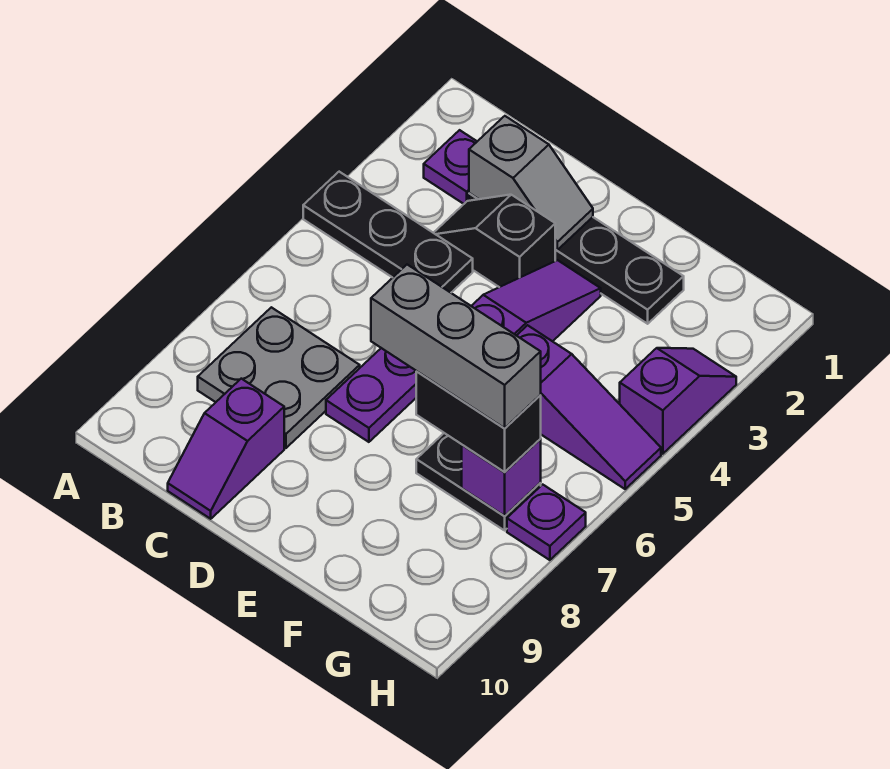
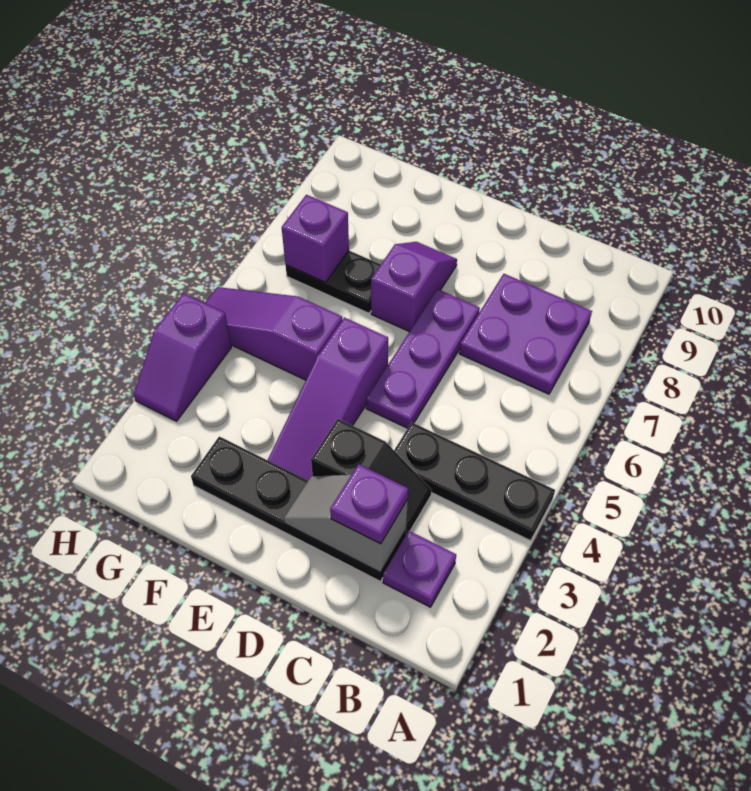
grey plate B7:C8 level 1 -> purple plate B7:C8 level 1
purple slope C9:C10 level 1 top 9 -> purple slope E7:E8 level 1 top 7
grey brick E7:G7 level 4 -> none
black brick F7:G7 level 3 -> none
purple plate H7 level 1 -> purple plate C2 level 3

